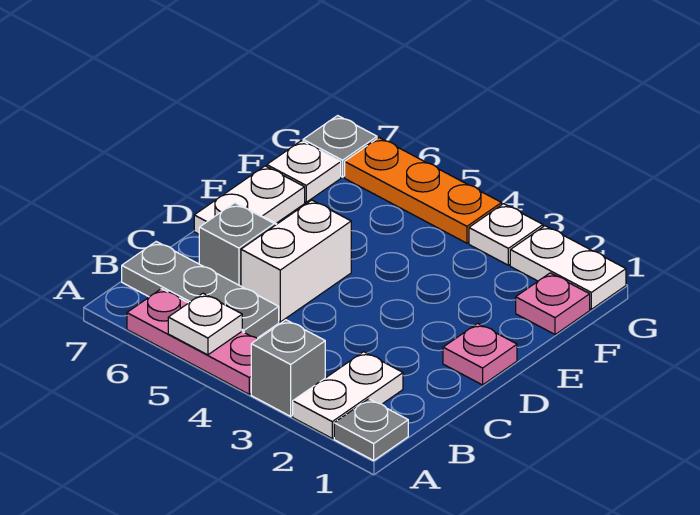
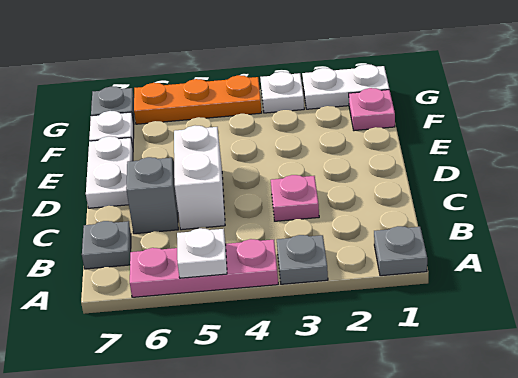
white plate A2:B2 level 1 -> none
grey brick A3 level 1 -> grey plate A3 level 1
grey plate B5:B7 level 1 -> grey plate B7 level 1
pink plate D1 level 1 -> pink plate C3 level 1

